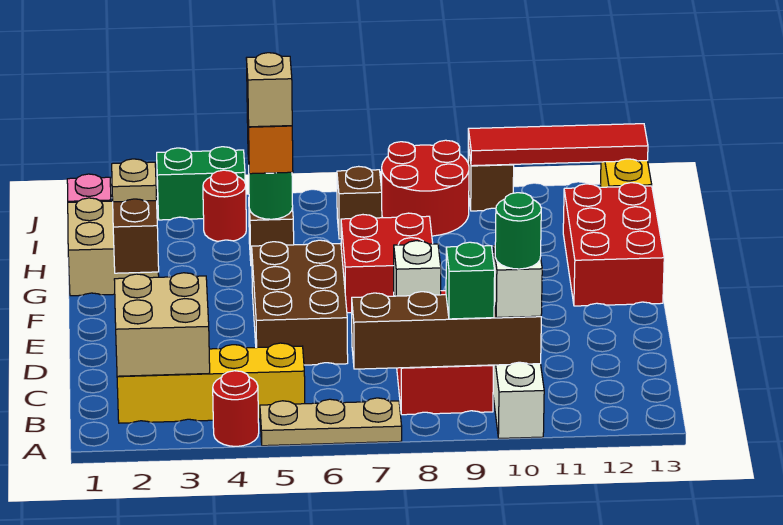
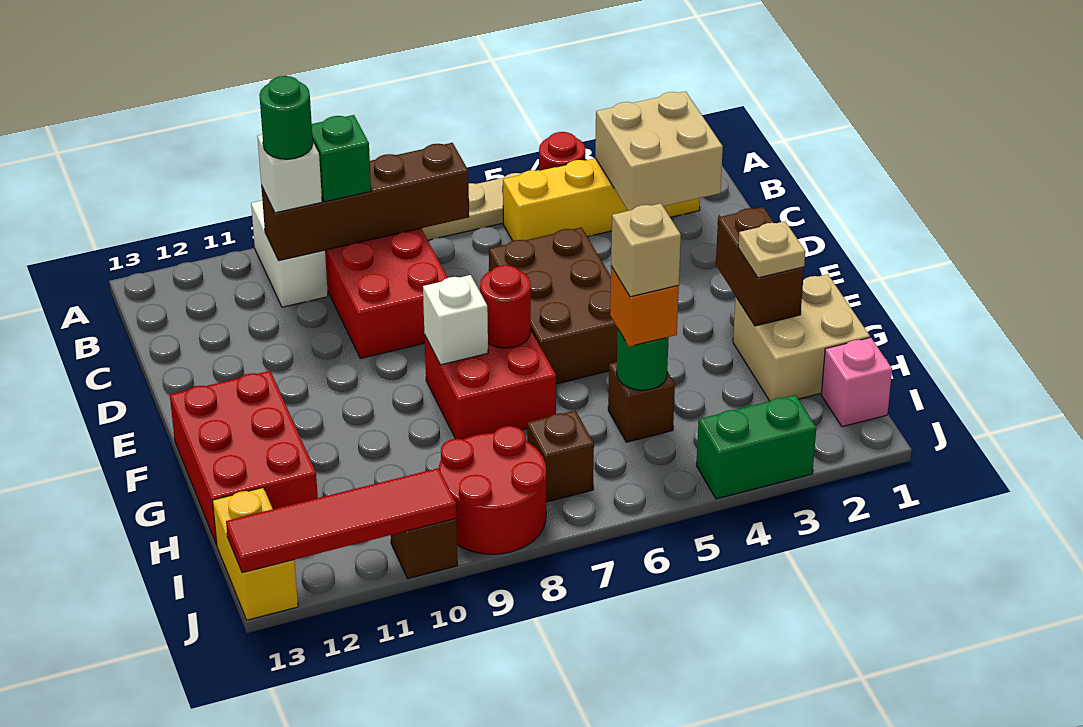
white brick D8 level 2 -> white brick F8 level 2
red round brick I4 level 1 -> red round brick F7 level 2

